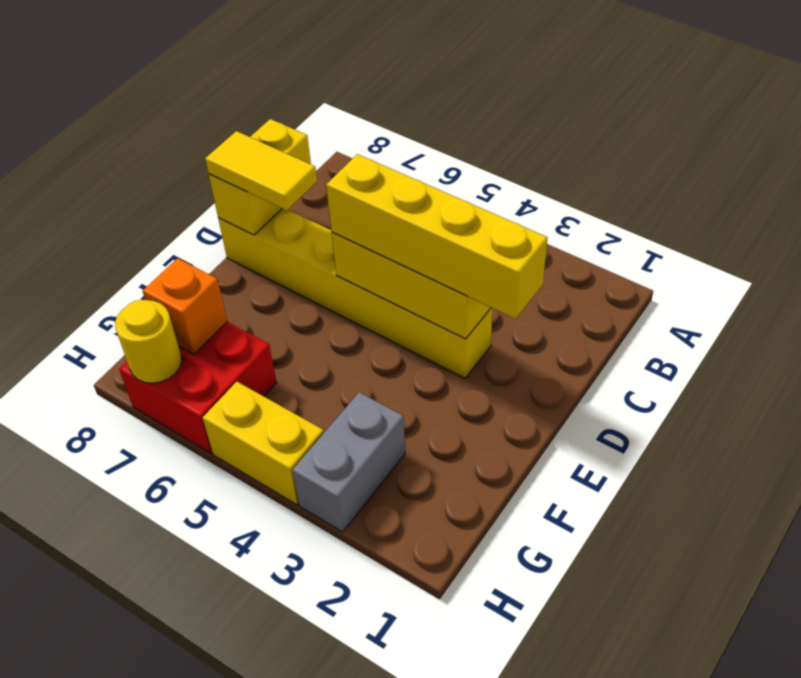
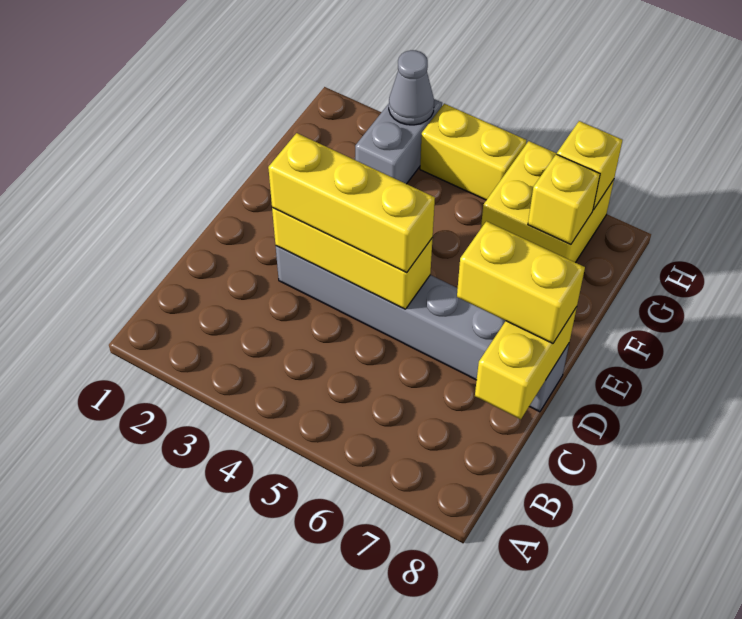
yellow brick D2:D5 level 3 -> yellow brick D3:D5 level 3
yellow brick D3:D8 level 1 -> grey brick D3:D8 level 1
yellow tile D7:D8 level 3 -> yellow brick D7:D8 level 3
red brick G6:H7 level 1 -> yellow brick G6:H7 level 1
orange brick G7 level 2 -> yellow brick G7 level 2
none -> grey cone H3 level 2
yellow round brick H7 level 2 -> yellow brick H7 level 2

